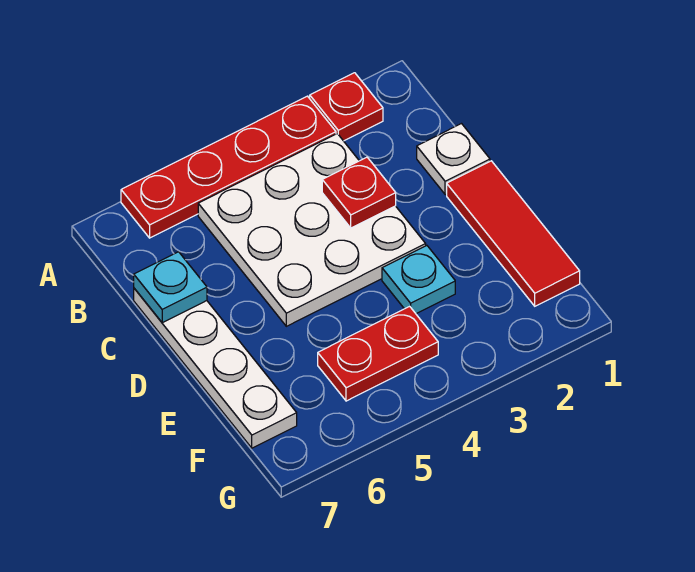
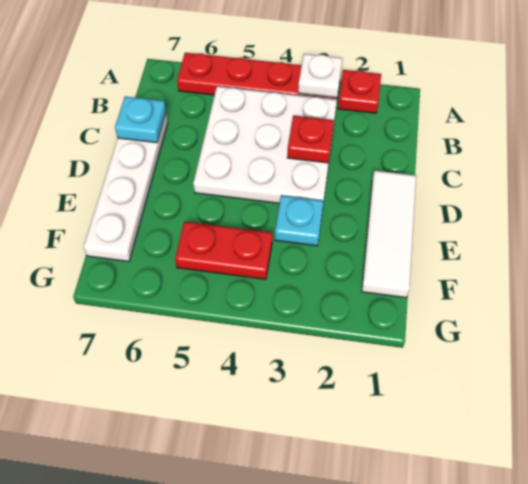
white plate C1 level 1 -> white plate A3 level 2
red tile D1:F1 level 1 -> white tile D1:F1 level 1

